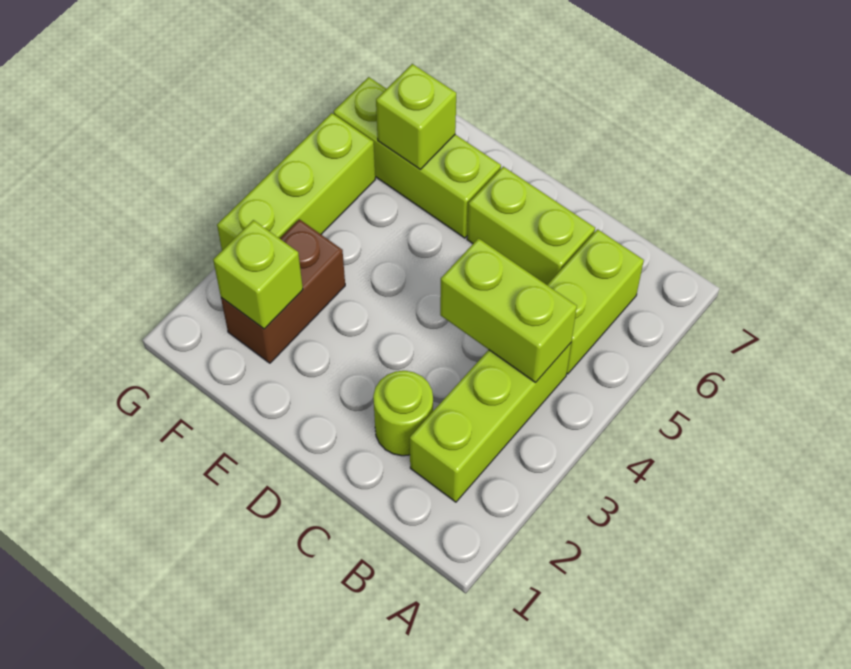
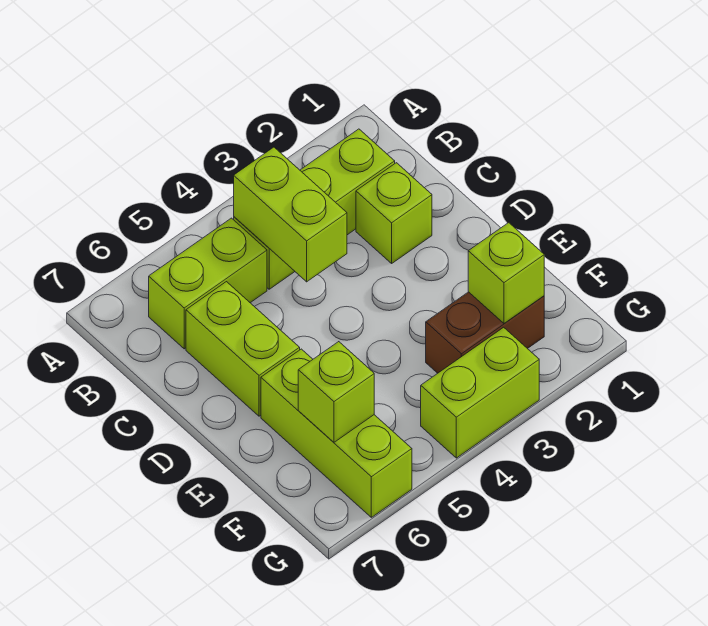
lime round brick C2 level 1 -> lime brick C2 level 1
lime brick G3:G5 level 1 -> lime brick G3:G4 level 1

